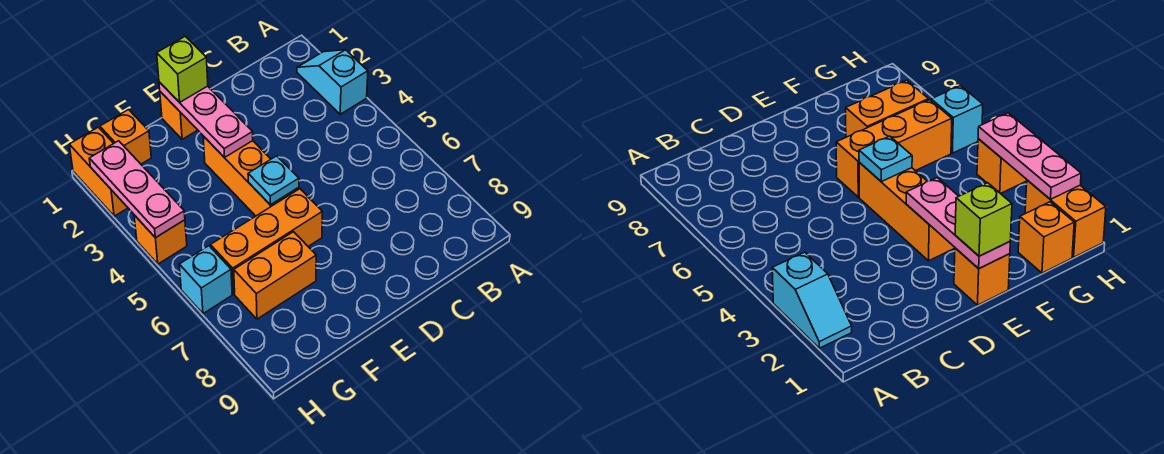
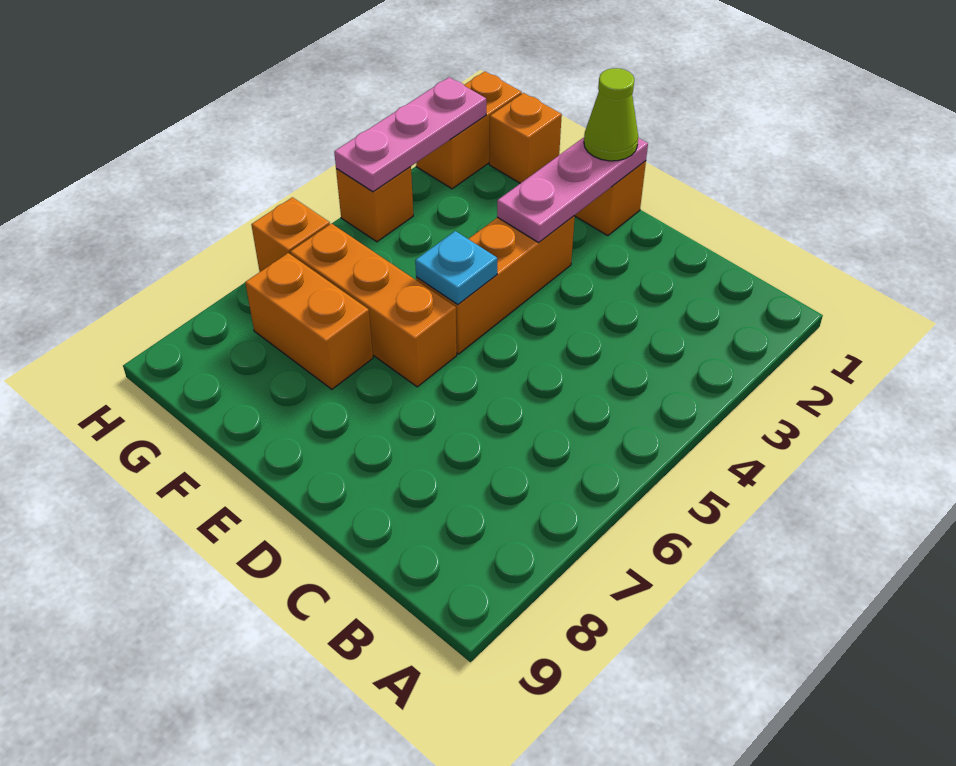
cyan slope A2:A3 level 1 top 3 -> none
lime brick E1 level 3 -> lime cone E1 level 3
cyan brick H6 level 1 -> orange brick H6 level 1

